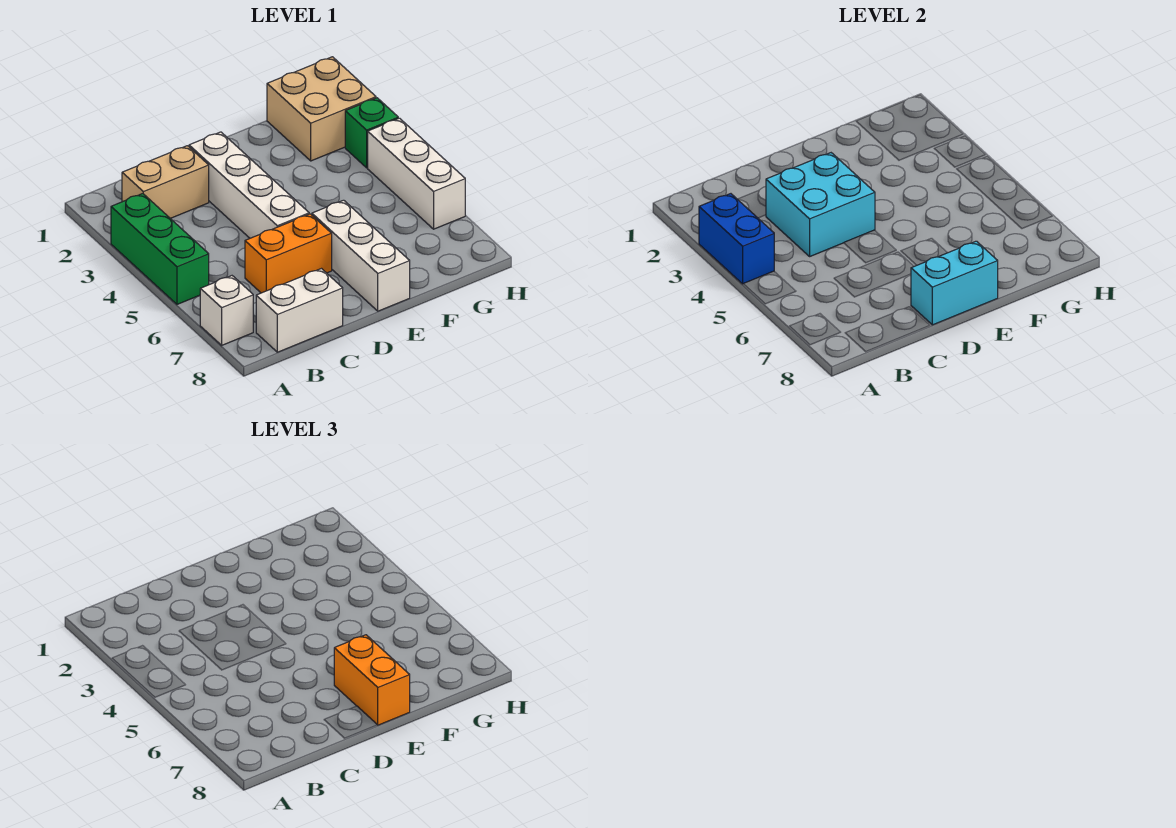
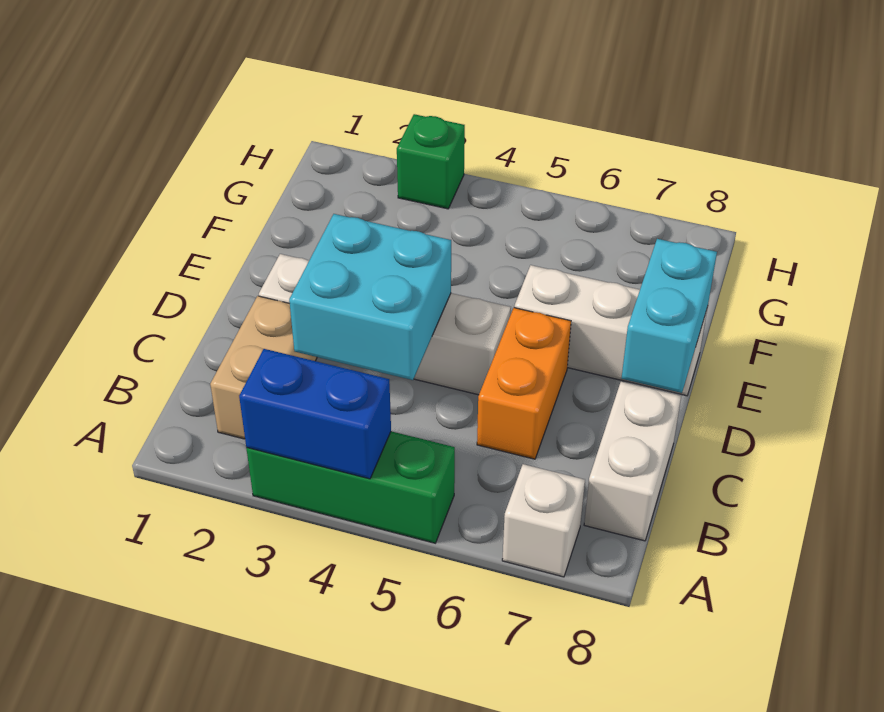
orange brick E7:E8 level 3 -> none
tan brick G1:H2 level 1 -> none
white brick H4:H6 level 1 -> none

